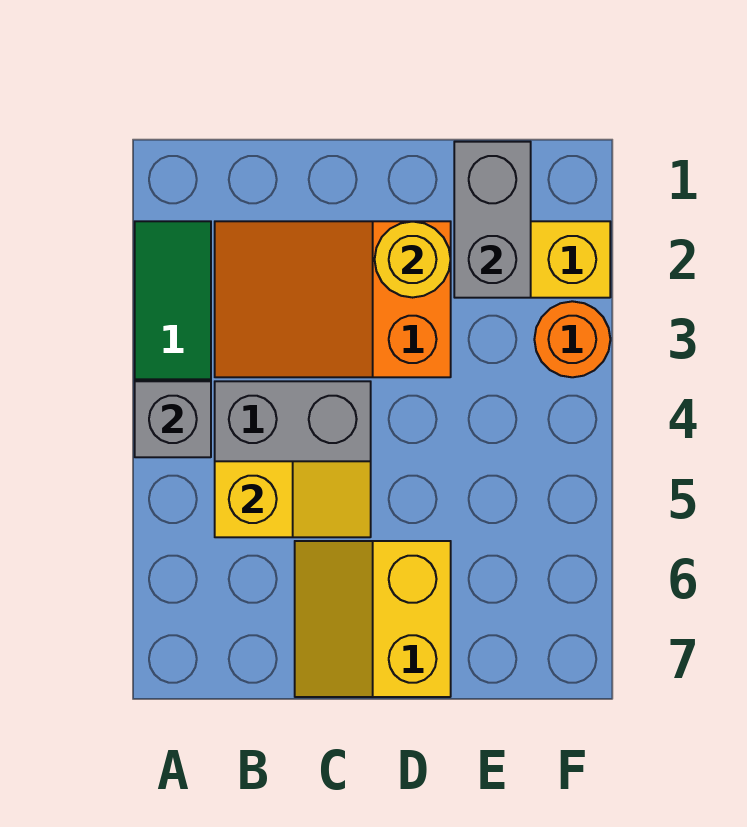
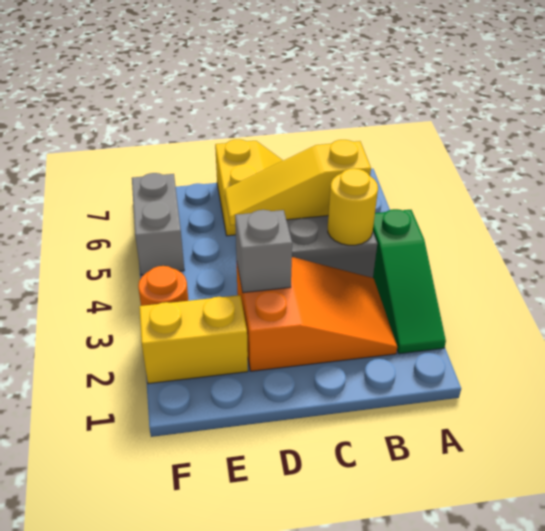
grey brick A4 level 2 -> grey brick D3 level 2
yellow slope B5:C5 level 2 top B -> yellow slope B5:D5 level 2 top B
yellow round brick D2 level 2 -> yellow round brick B4 level 2
grey brick E1:E2 level 2 -> grey brick F5:F6 level 1

